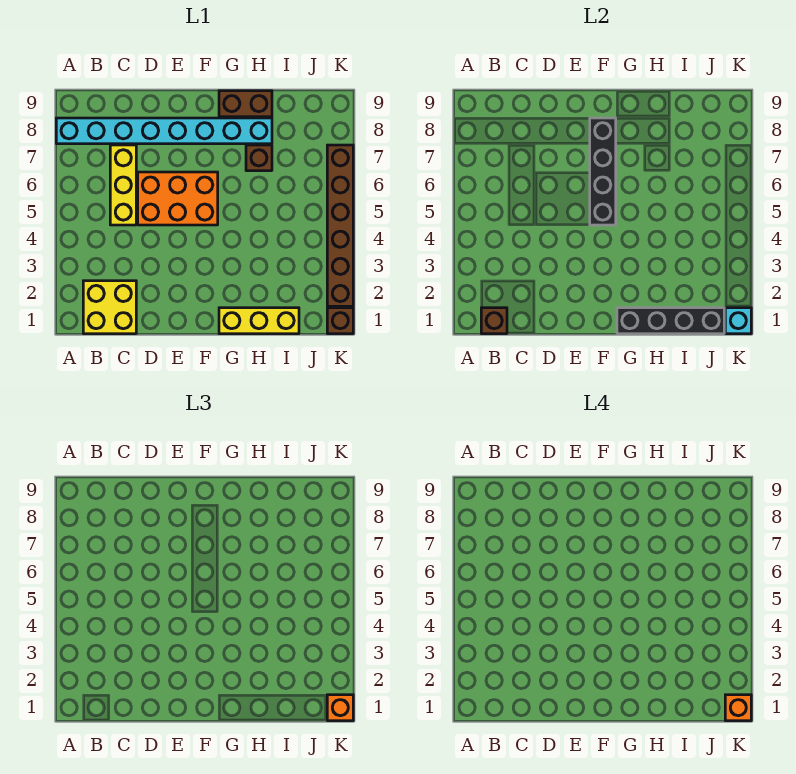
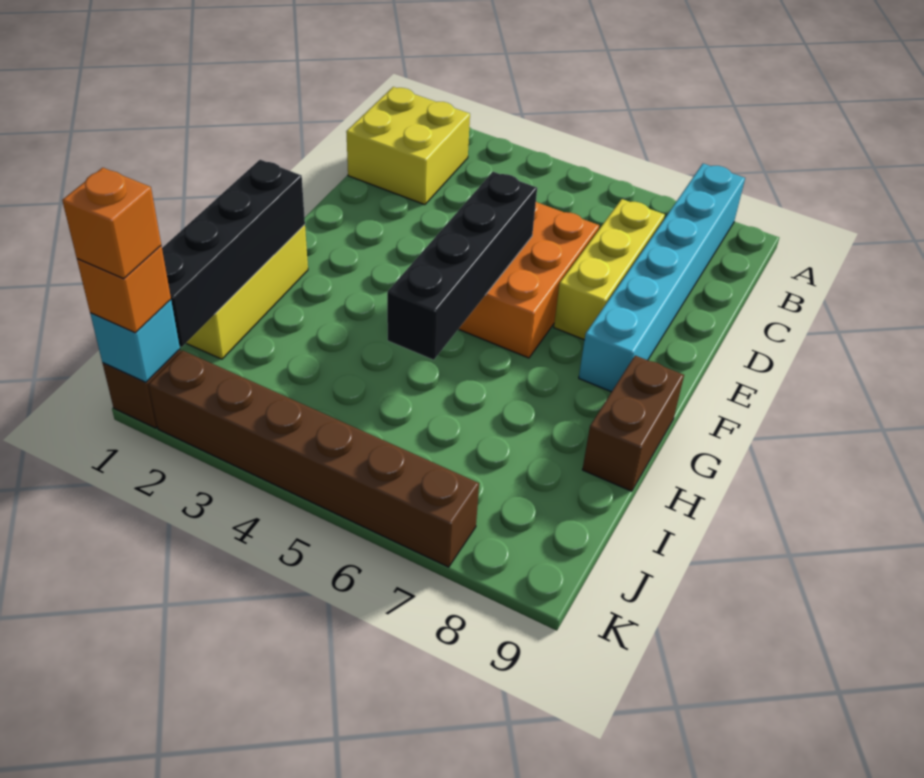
cyan brick A8:H8 level 1 -> cyan brick A8:F8 level 1
brown brick B1 level 2 -> none
yellow brick C5:C7 level 1 -> yellow brick C7:E7 level 1
black brick F5:F8 level 2 -> black brick E5:H5 level 2
brown brick H7 level 1 -> none

